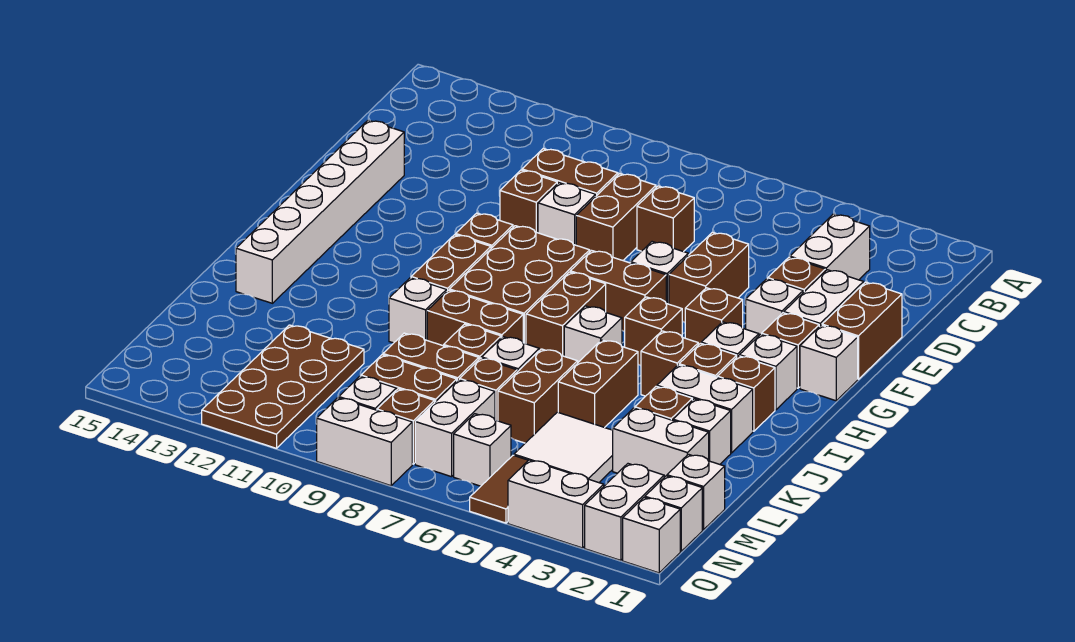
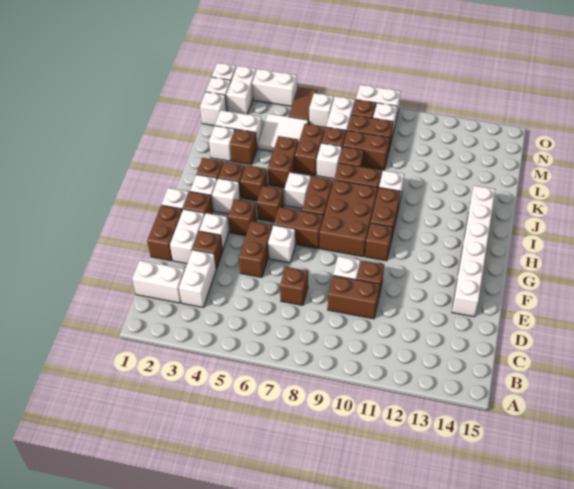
brown brick D8:E8 level 1 -> none
white brick J2:J3 level 1 -> white brick C1:C2 level 1
brown plate L11:O12 level 1 -> none

